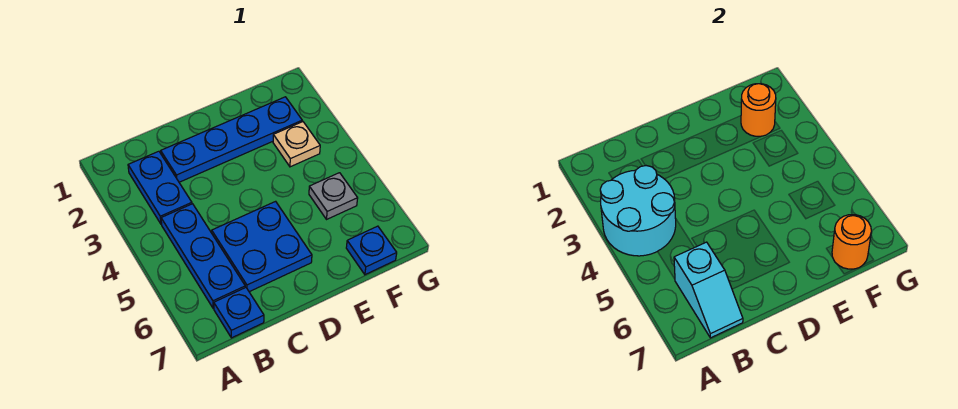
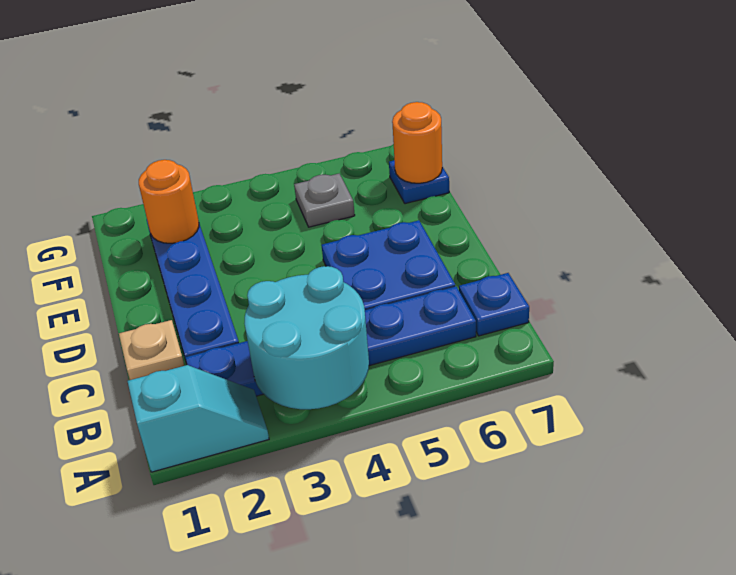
cyan slope B6:B7 level 2 top 6 -> cyan slope A1:A2 level 1 top 1
tan plate F3 level 1 -> tan plate C1 level 1

